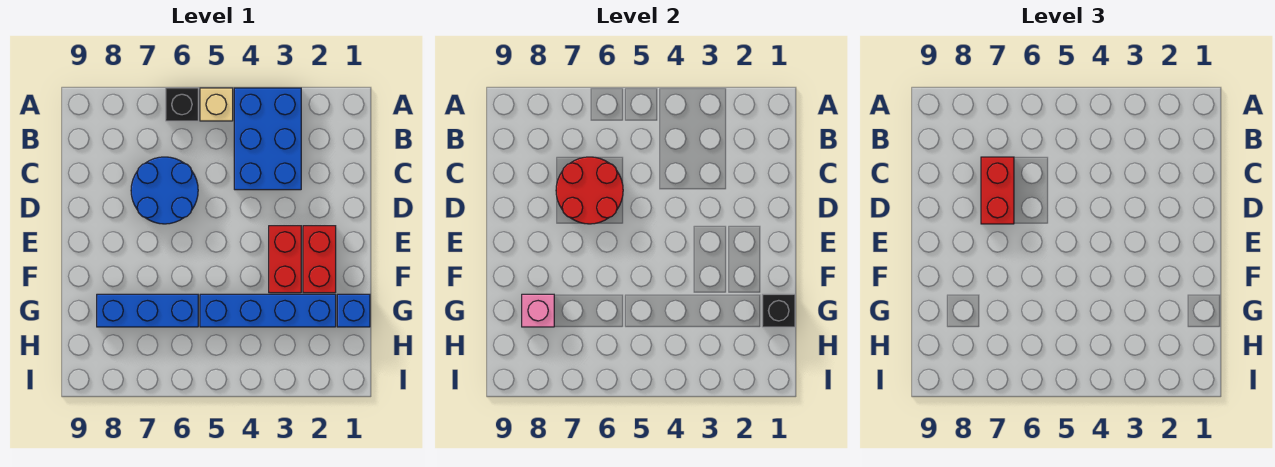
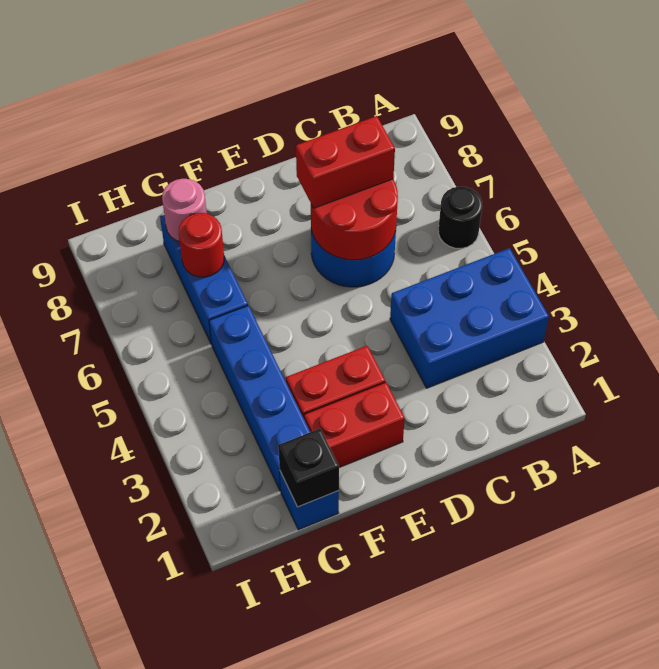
tan brick A5 level 1 -> none
black brick A6 level 1 -> black round brick A6 level 1
none -> red round brick G7 level 2
pink brick G8 level 2 -> pink round brick G8 level 2

